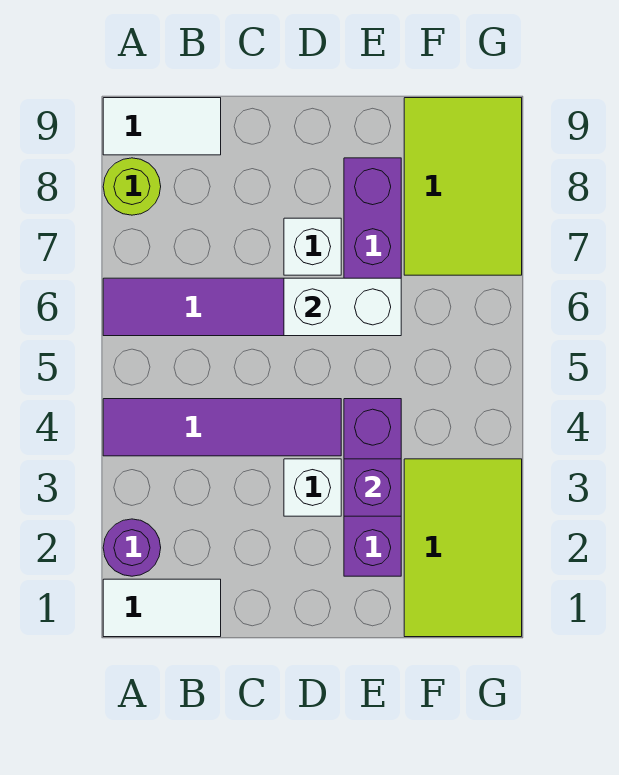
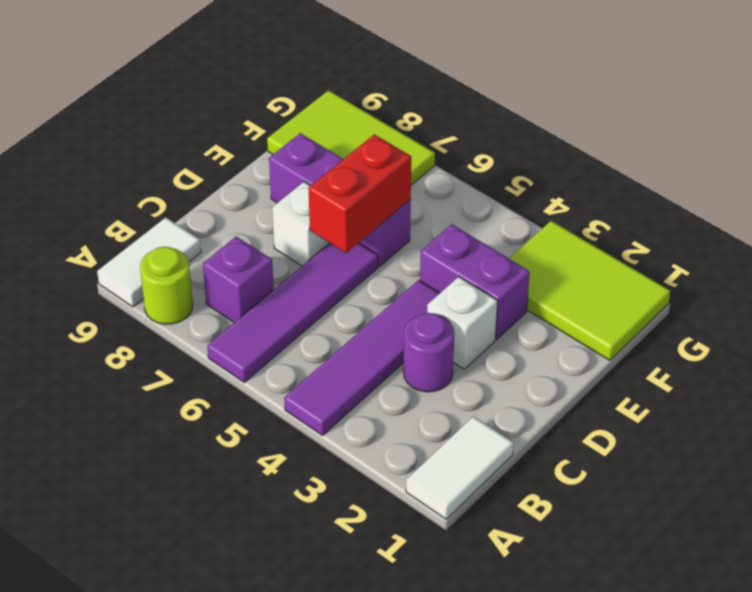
purple round brick A2 level 1 -> purple round brick C3 level 1
white brick D6:E6 level 2 -> red brick D6:E6 level 2
purple brick E2:E4 level 1 -> purple brick E3:E4 level 1
purple brick E3 level 2 -> purple brick B7 level 1

